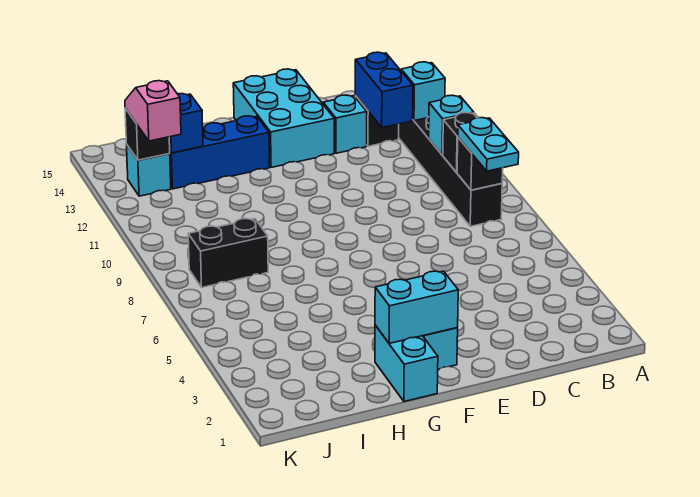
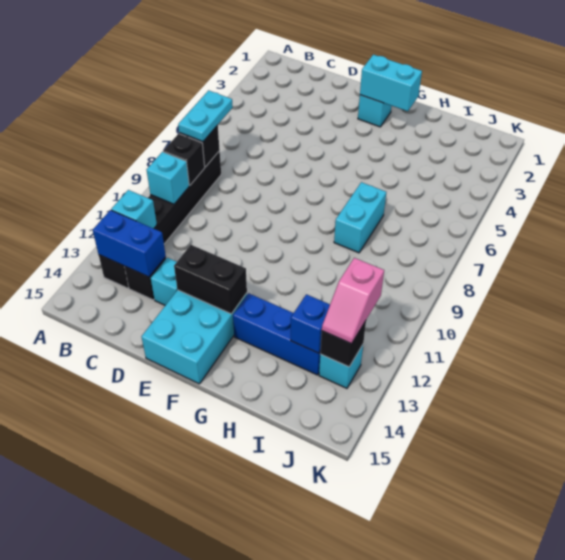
blue brick C12:C13 level 2 -> blue brick B13:C13 level 2
cyan brick G1:G2 level 1 -> cyan brick H7:H8 level 1
black brick I8:J8 level 1 -> black brick E13:F13 level 2

